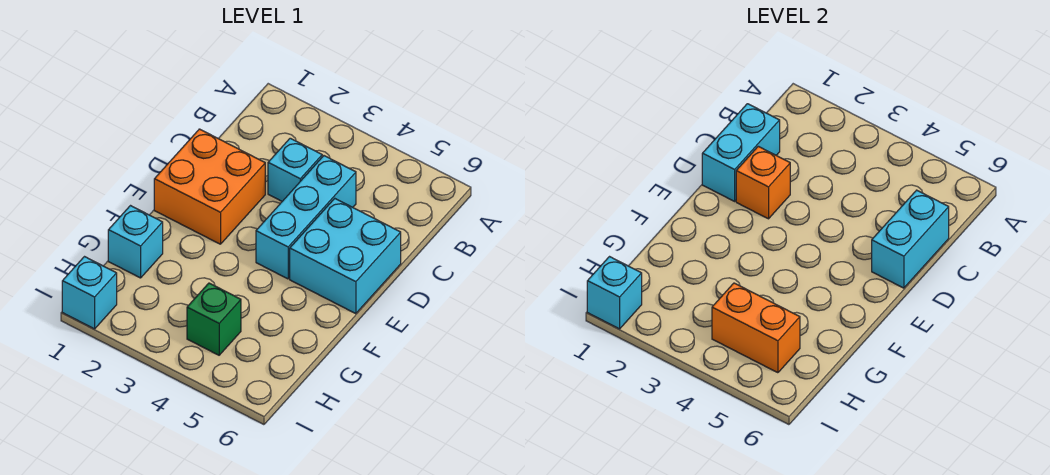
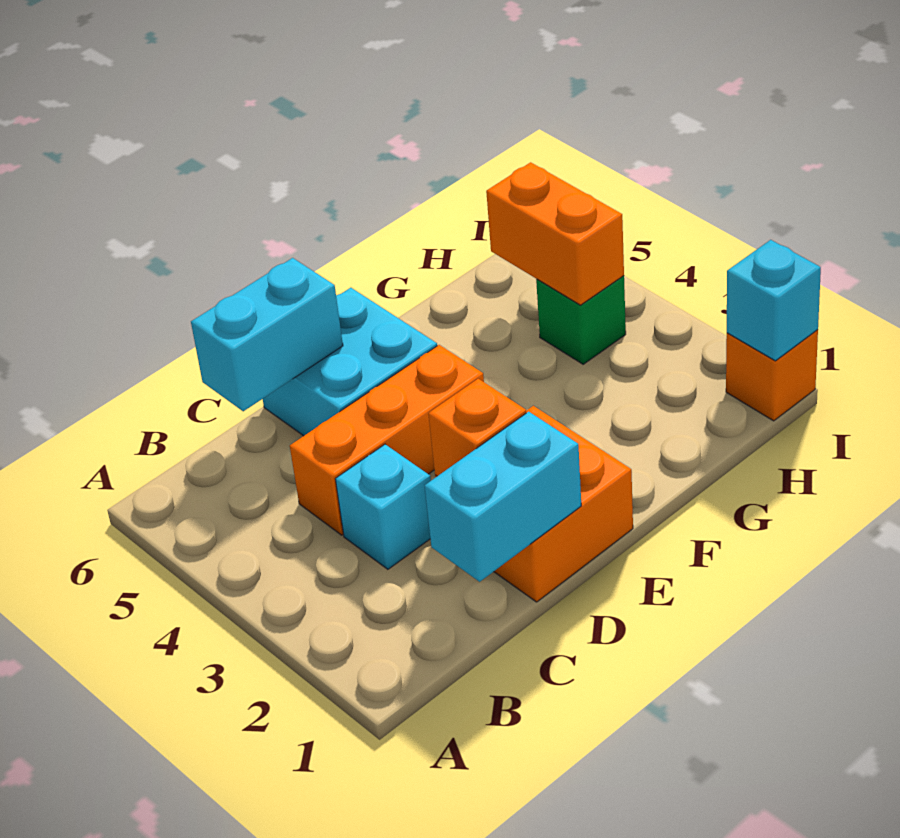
cyan brick C4:E4 level 1 -> orange brick C4:E4 level 1
cyan brick G1 level 1 -> none
cyan brick I1 level 1 -> orange brick I1 level 1

